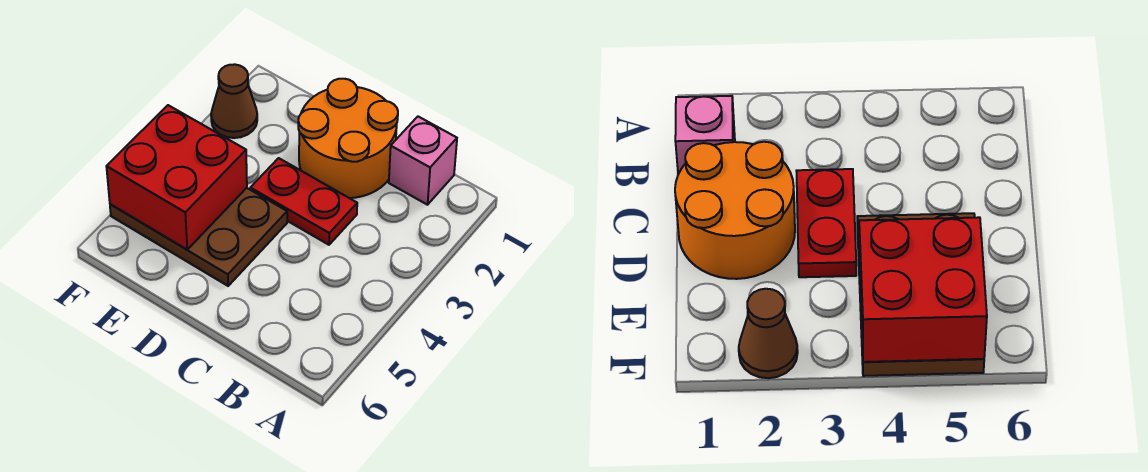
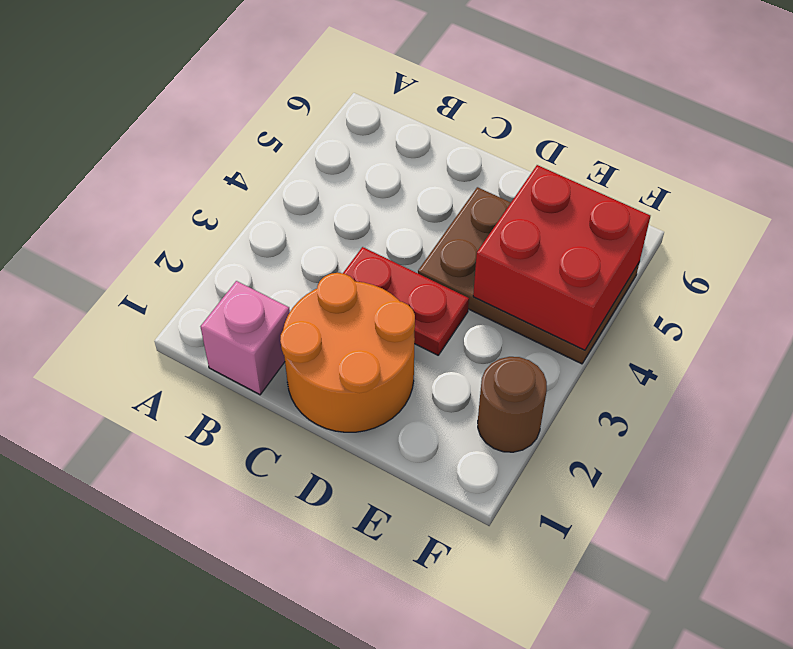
brown cone F2 level 1 -> brown round brick F2 level 1

